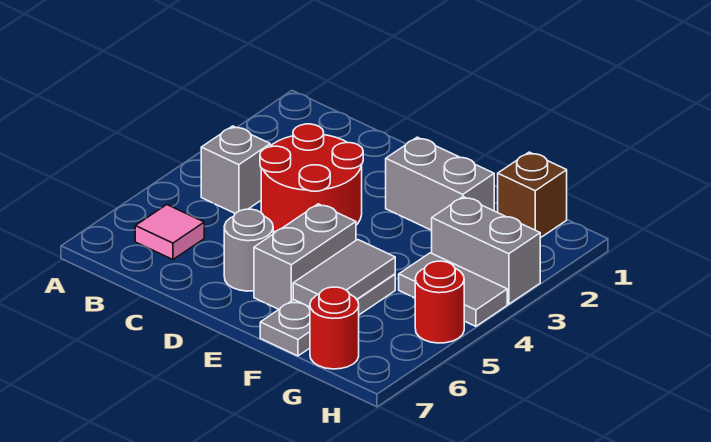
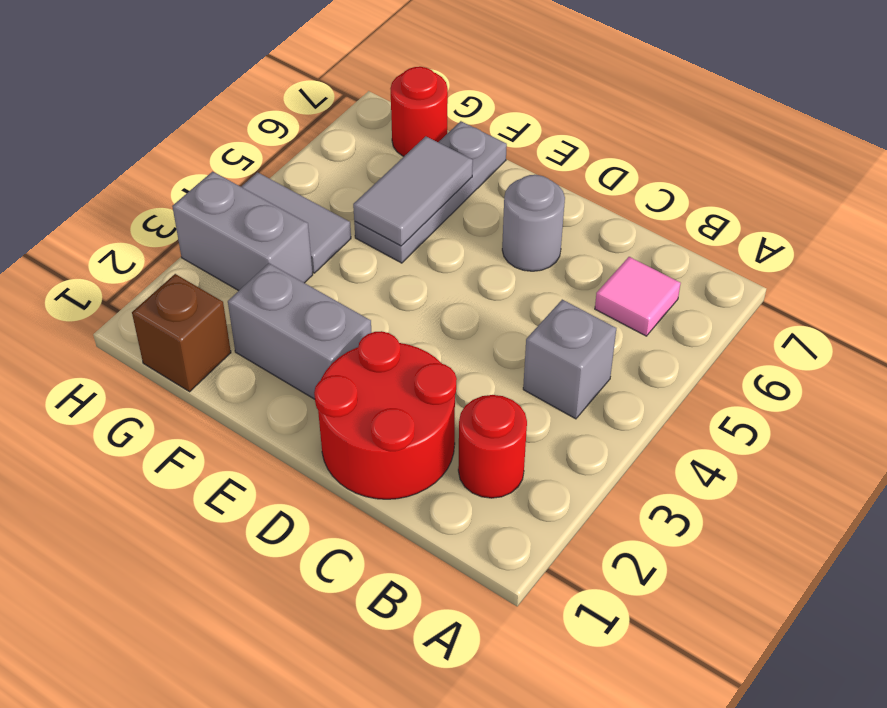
red round brick C3:D4 level 1 -> red round brick C1:D2 level 1
grey brick E5:E6 level 1 -> none
red round brick H5 level 1 -> red round brick B2 level 1

